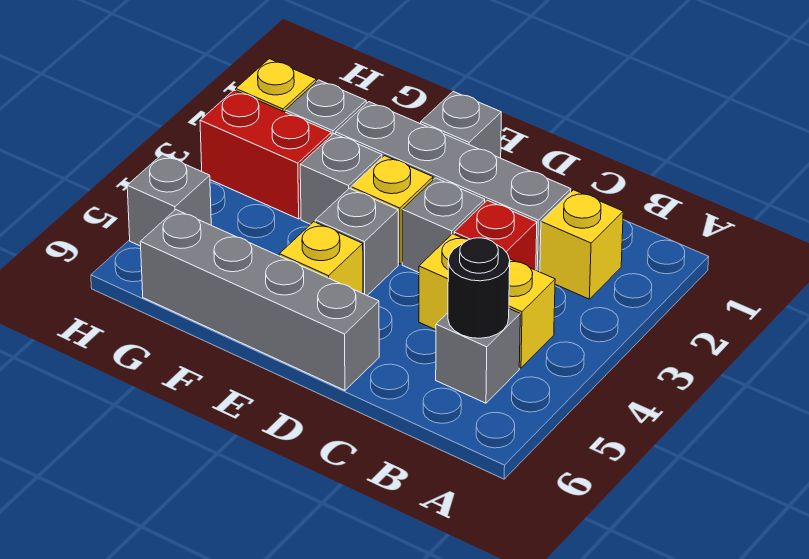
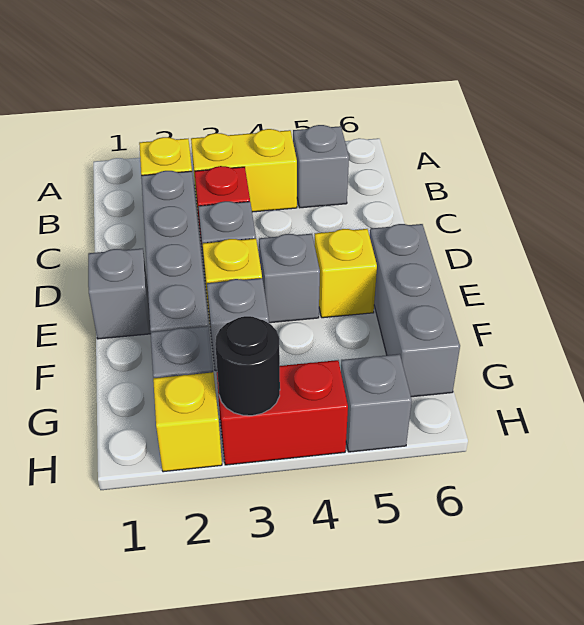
yellow brick B4:C4 level 1 -> yellow brick B3:B4 level 1
black round brick B5 level 2 -> black round brick H3 level 2
grey brick D6:G6 level 1 -> grey brick E6:G6 level 1
red brick G3:H3 level 1 -> red brick H3:H4 level 1

